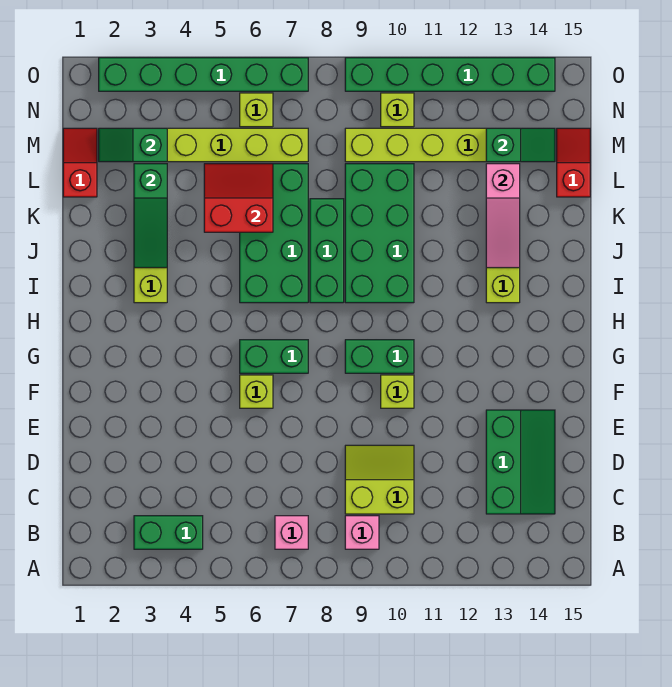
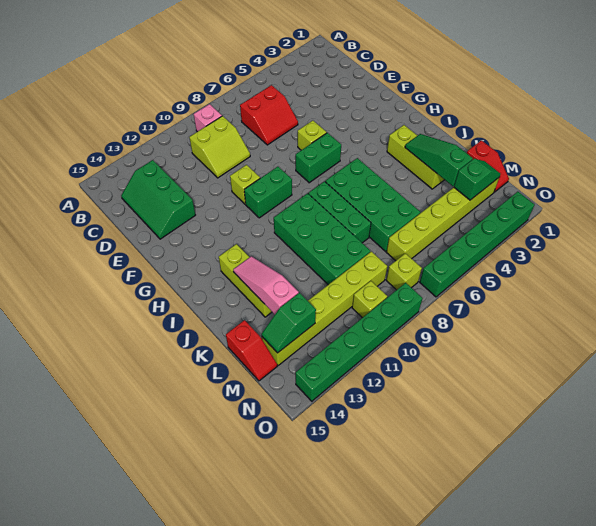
green brick B3:B4 level 1 -> none
pink brick B7 level 1 -> none
red slope K5:L6 level 2 top K -> red slope C6:D7 level 1 top C
lime brick N6 level 1 -> lime brick N8 level 1

